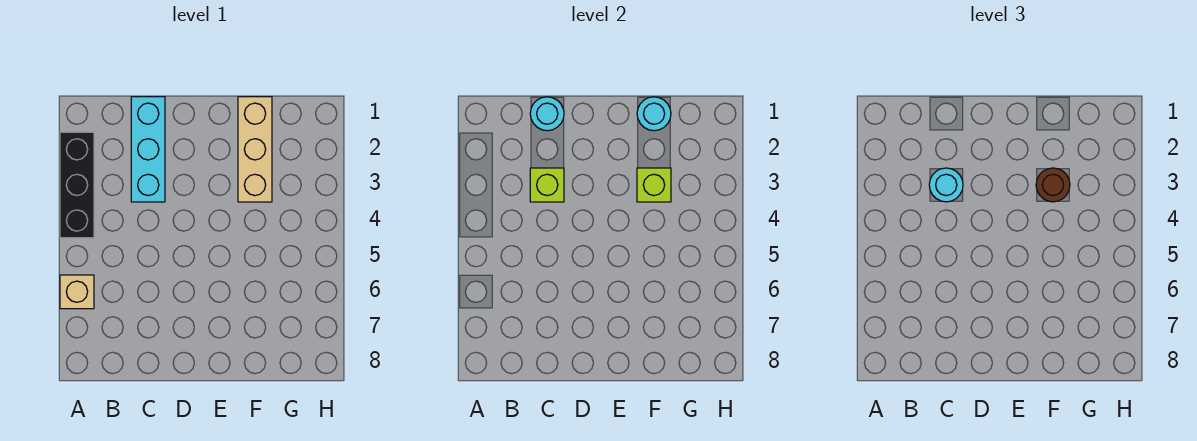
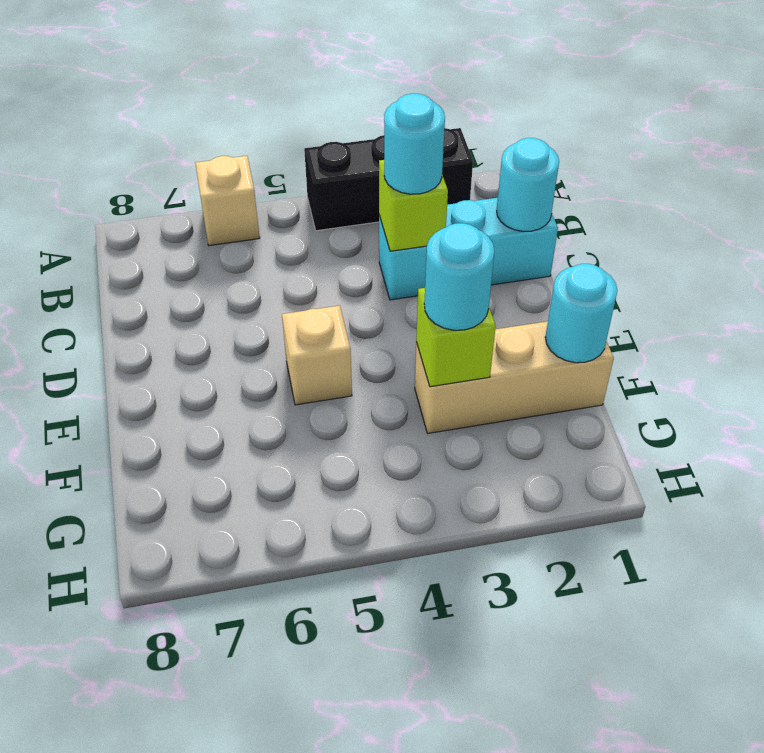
none -> tan brick E5 level 1
brown round brick F3 level 3 -> cyan round brick F3 level 3

